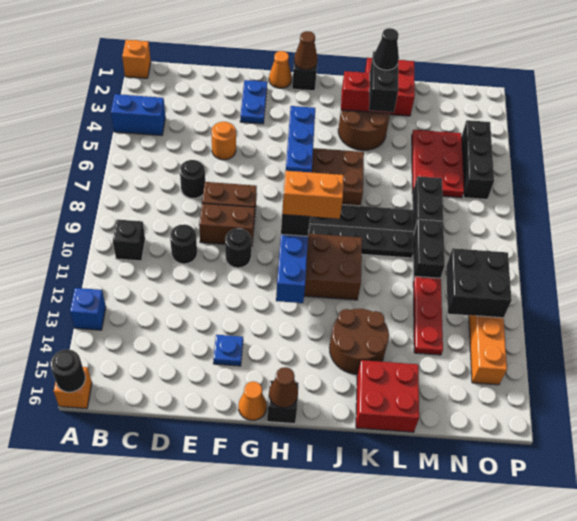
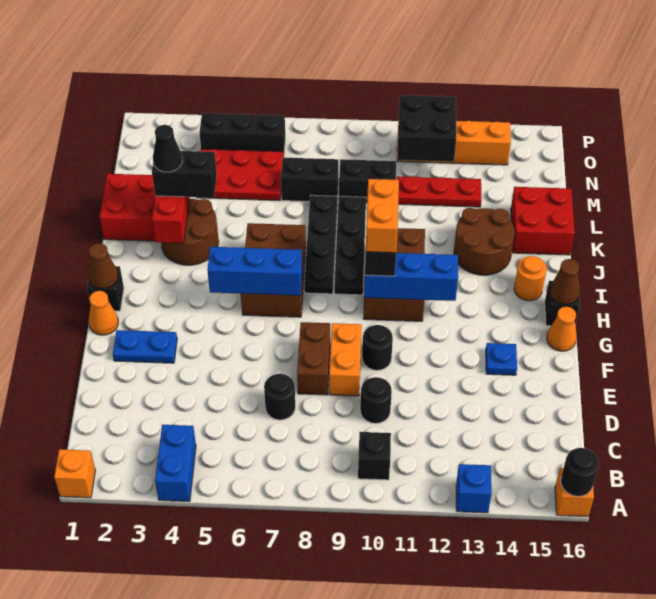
orange round brick E5 level 1 -> orange round brick I15 level 1
brown brick E9:F9 level 1 -> orange brick E9:F9 level 1

